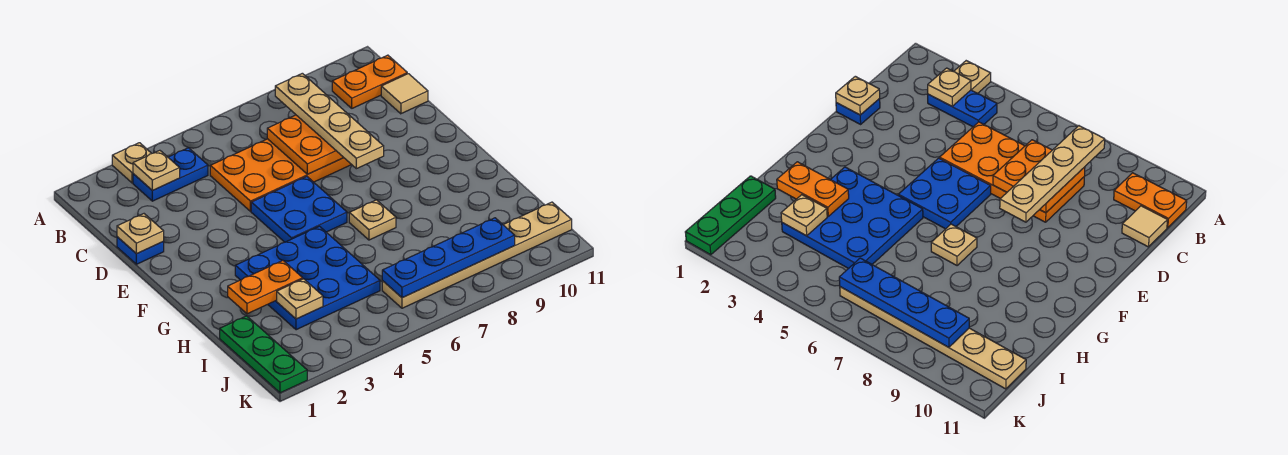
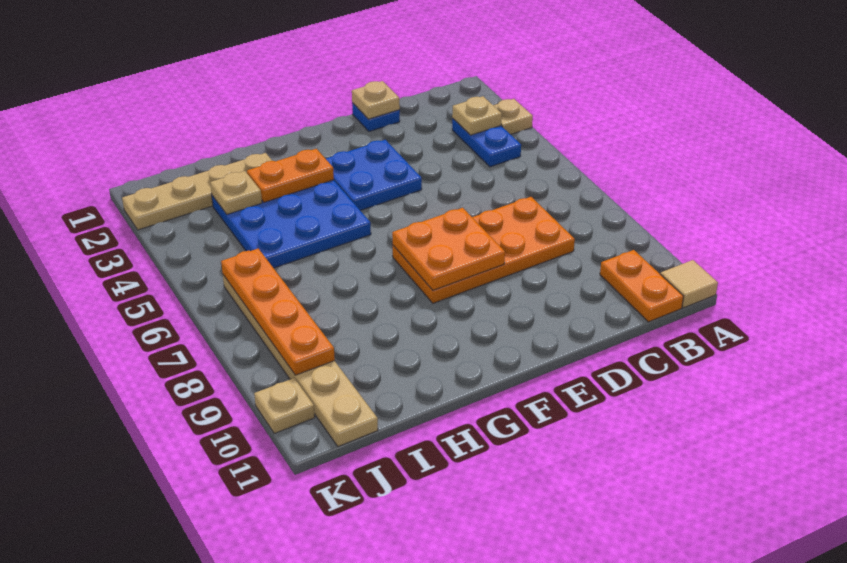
tan plate B8:E8 level 3 -> tan plate H2:K2 level 1
orange plate C5:D8 level 1 -> orange plate C7:F8 level 1
orange plate C7:D8 level 2 -> orange plate E7:F8 level 2
tan tile C11 level 1 -> tan tile A11 level 1
blue plate E5:F6 level 1 -> blue plate E3:F4 level 1
tan plate G7 level 1 -> tan plate K10 level 1
orange plate H2:H3 level 2 -> orange plate G3:H3 level 2
green plate I1:K1 level 1 -> none
blue plate J6:J9 level 2 -> orange plate J6:J9 level 2

